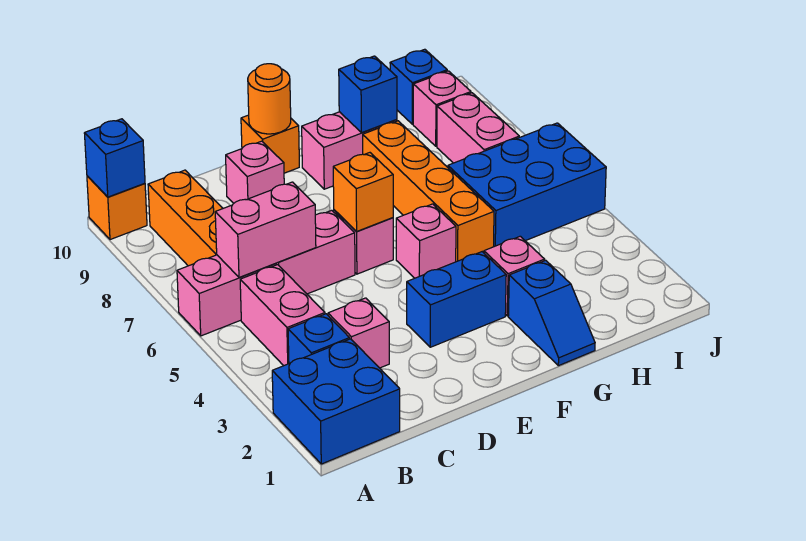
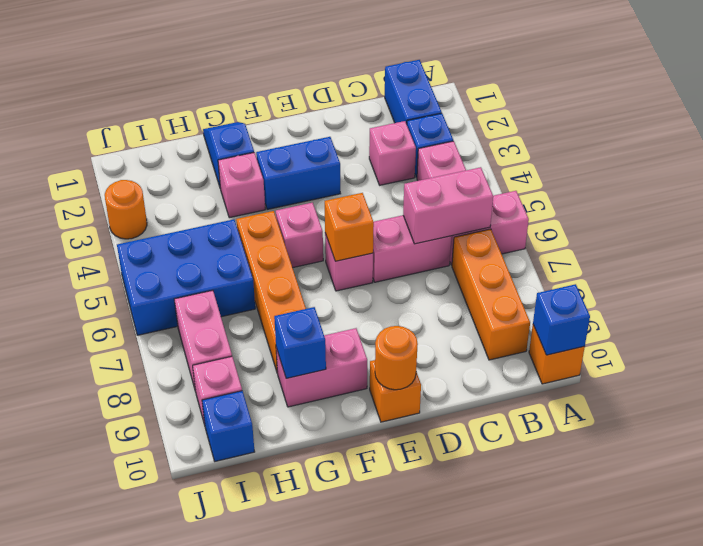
blue brick A1:B2 level 1 -> blue brick B1:B2 level 1
pink brick D9 level 1 -> none
none -> orange round brick J3 level 1

